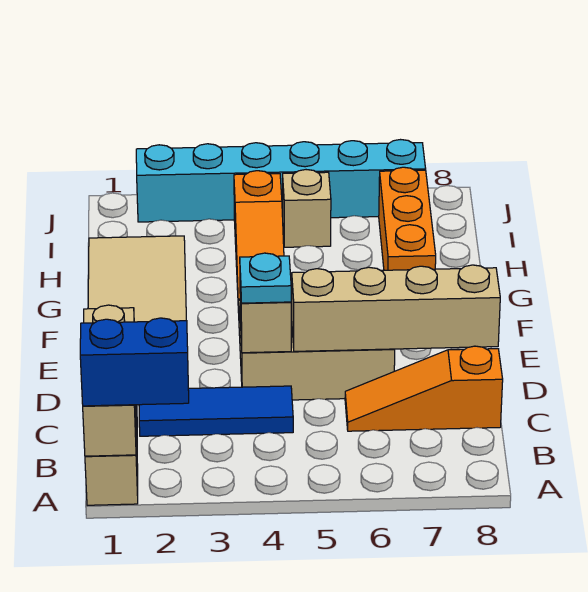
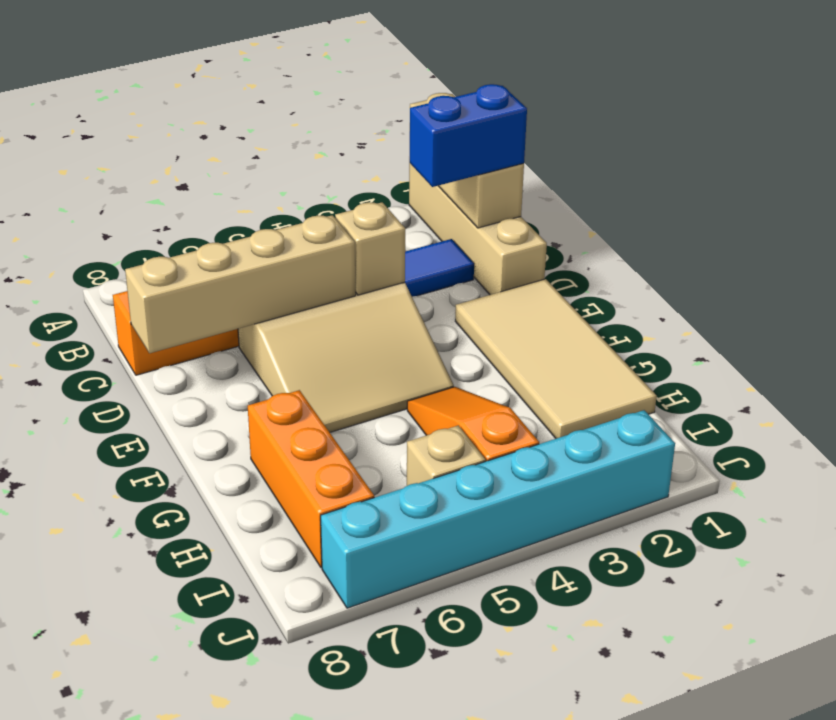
blue brick A1:A2 level 3 -> blue brick C1:C2 level 3
cyan plate D4 level 3 -> none

